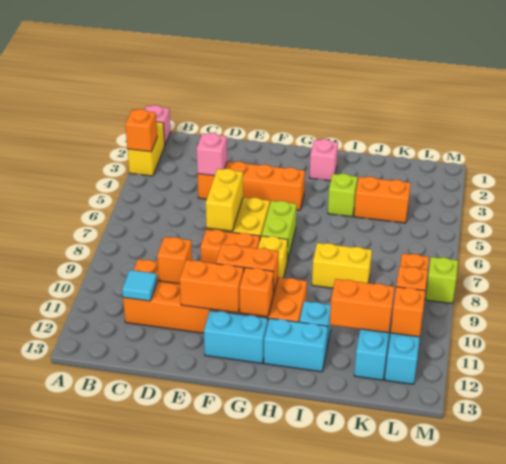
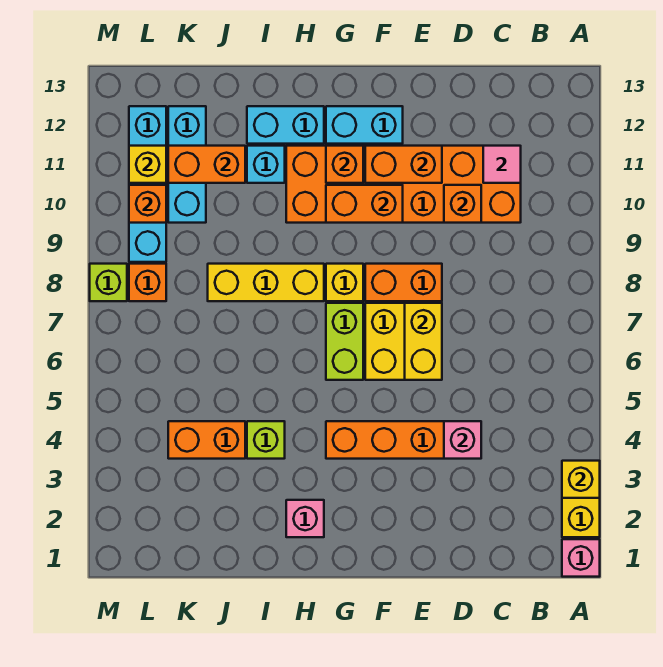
orange brick A3 level 2 -> yellow brick A3 level 2
cyan tile C11 level 2 -> pink tile C11 level 2
yellow brick I8:J8 level 1 -> yellow brick H8:J8 level 1
orange brick L11 level 2 -> yellow brick L11 level 2

